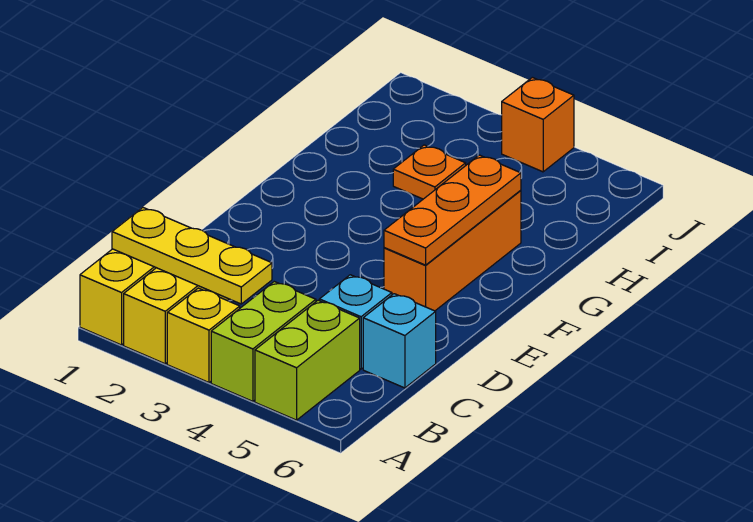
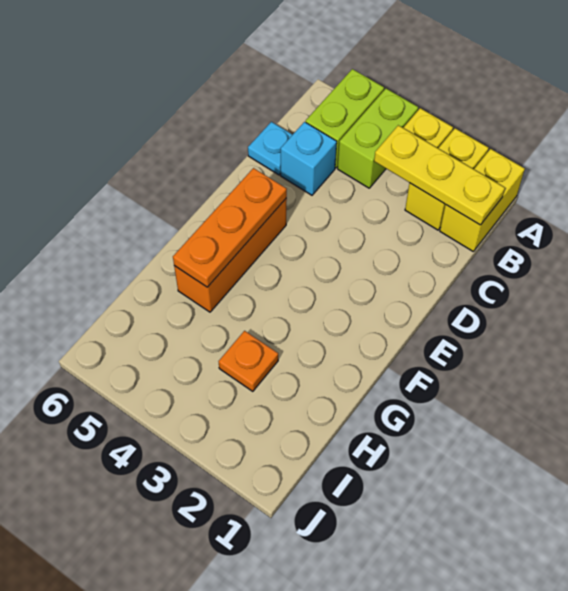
cyan brick C6 level 1 -> cyan plate C6 level 1
orange brick J4 level 1 -> none

